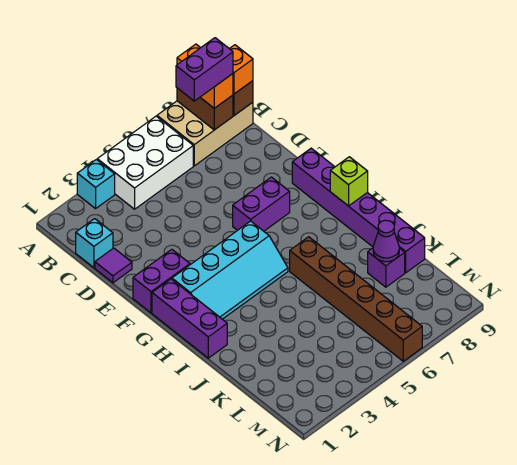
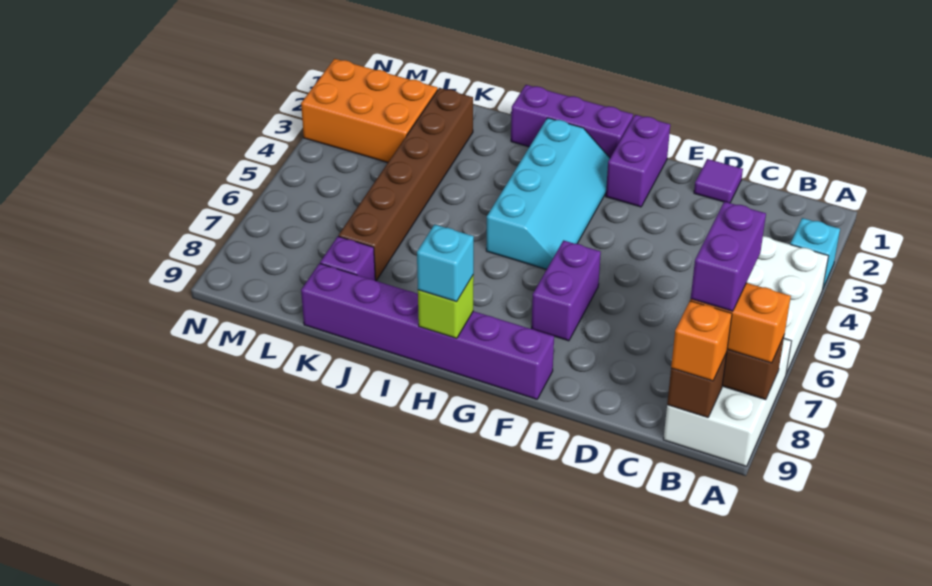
tan brick A7:B9 level 1 -> white brick A7:B9 level 1
cyan brick C1 level 1 -> cyan brick H9 level 3
cyan slope G2:H5 level 1 top G -> cyan slope G2:H5 level 1 top H
brown brick I6:N6 level 1 -> brown brick K2:K7 level 1
purple cone K8 level 2 -> none
none -> orange brick L2:N3 level 1

